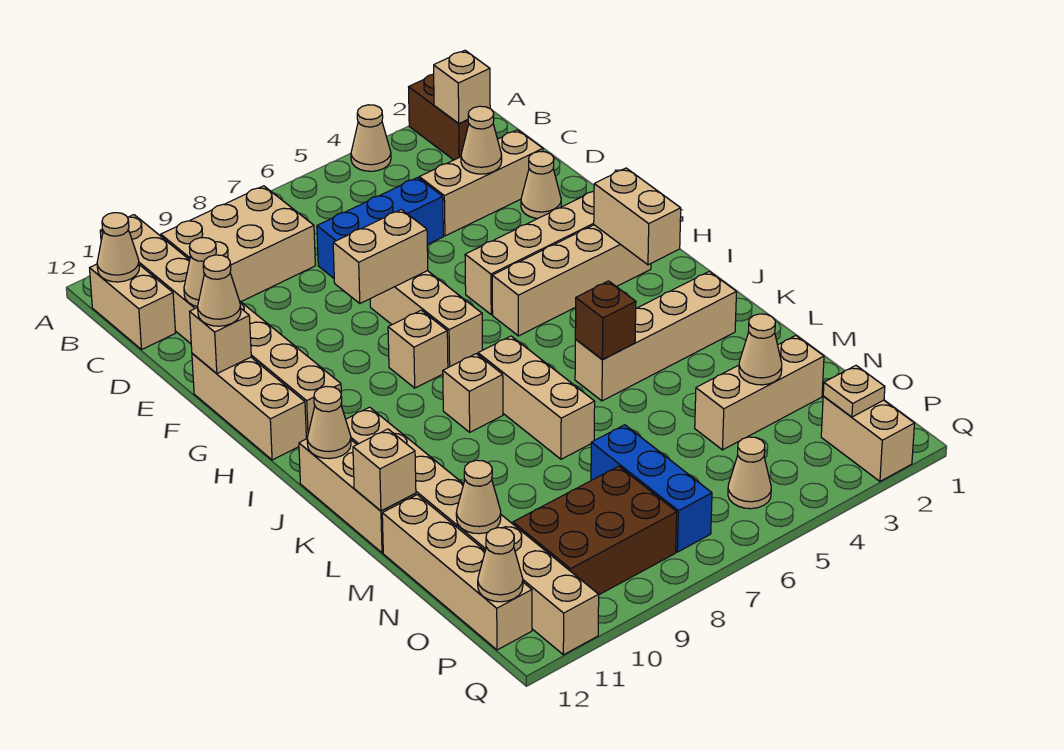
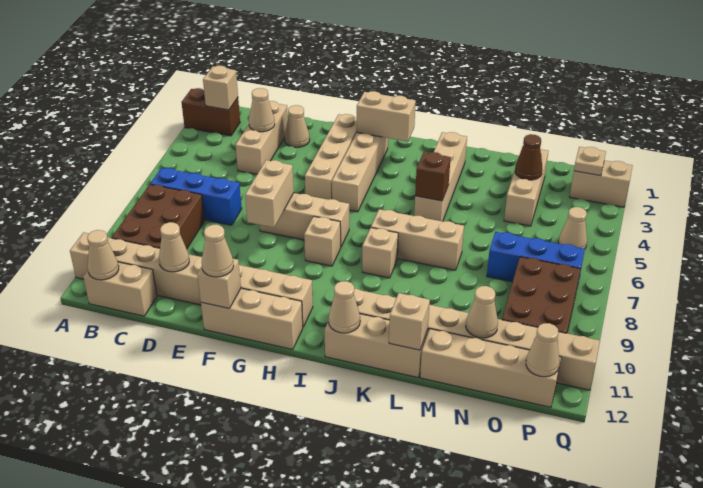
tan cone A4 level 1 -> none
tan brick B8:C10 level 1 -> brown brick B8:C10 level 1
blue brick D5:D7 level 1 -> blue brick B7:D7 level 1
tan cone N3 level 2 -> brown cone N3 level 2

